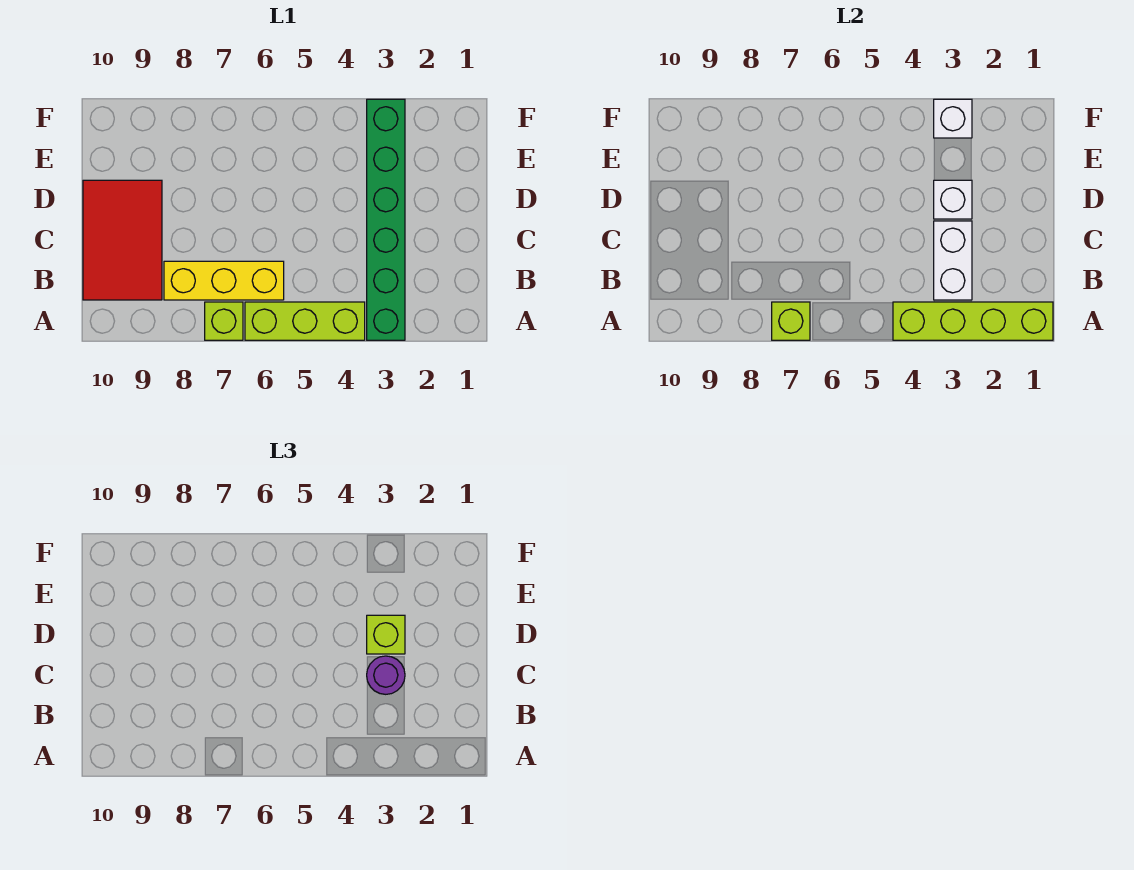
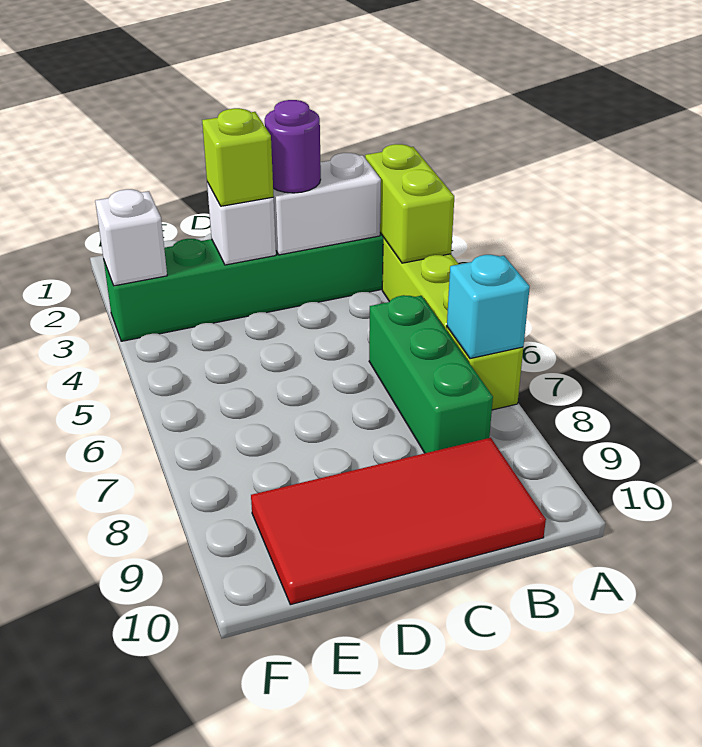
lime brick A1:A4 level 2 -> lime brick A3:A4 level 2
lime brick A7 level 2 -> cyan brick A7 level 2
yellow brick B6:B8 level 1 -> green brick B6:B8 level 1
red tile B9:D10 level 1 -> red tile B9:E10 level 1

